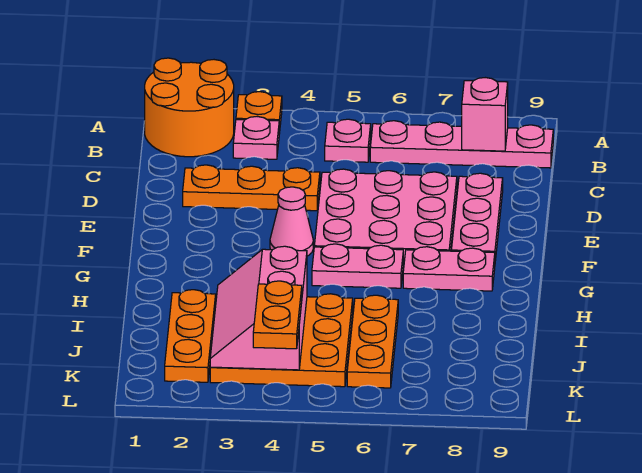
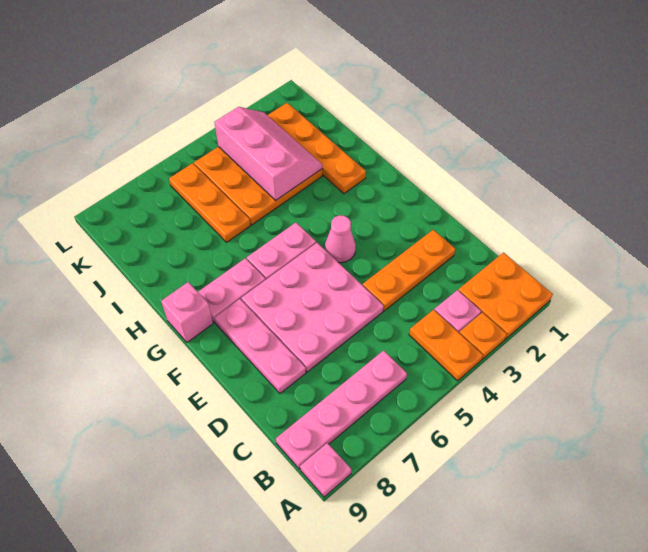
orange round brick A1:B2 level 1 -> orange plate A1:B2 level 1
pink plate B5 level 1 -> pink plate A9 level 1
pink brick B8 level 2 -> pink brick G9 level 1
orange plate I2:K2 level 1 -> orange plate H2:K2 level 1
orange plate K4:L4 level 3 -> orange plate A4:B4 level 1

